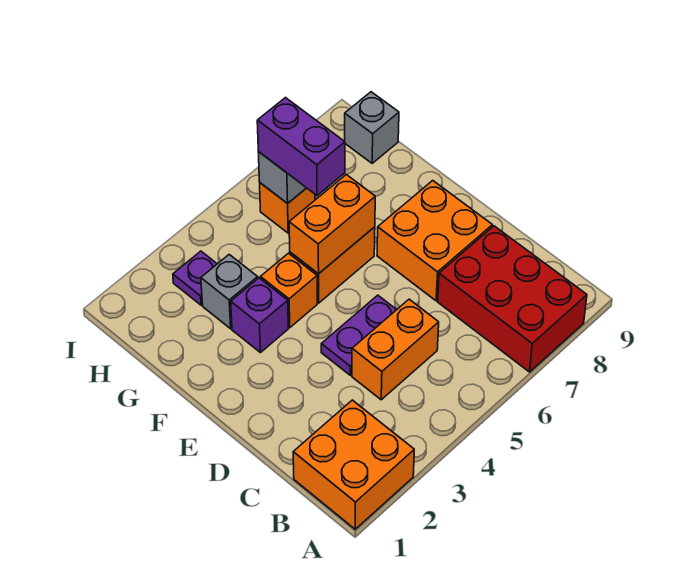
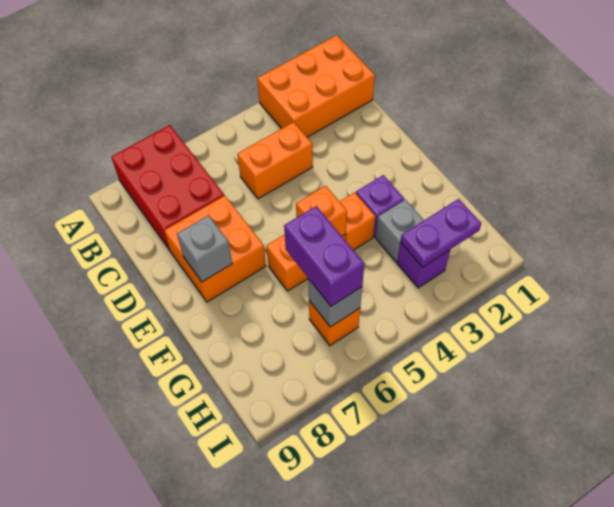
orange brick A1:B2 level 1 -> orange brick A1:B3 level 1
purple plate D4:D5 level 1 -> purple plate H2:H3 level 2
orange brick F5:F6 level 2 -> orange brick F5 level 2
purple plate H3 level 1 -> purple brick H3 level 1
grey brick H9 level 1 -> grey brick E8 level 2

